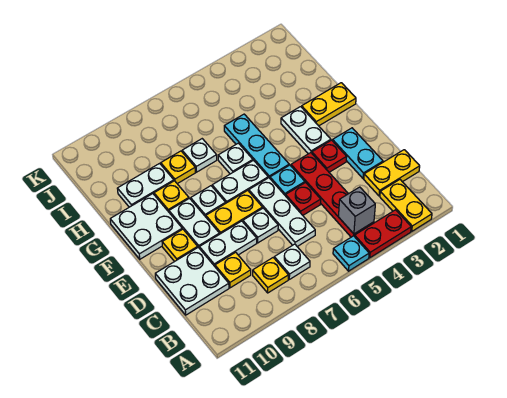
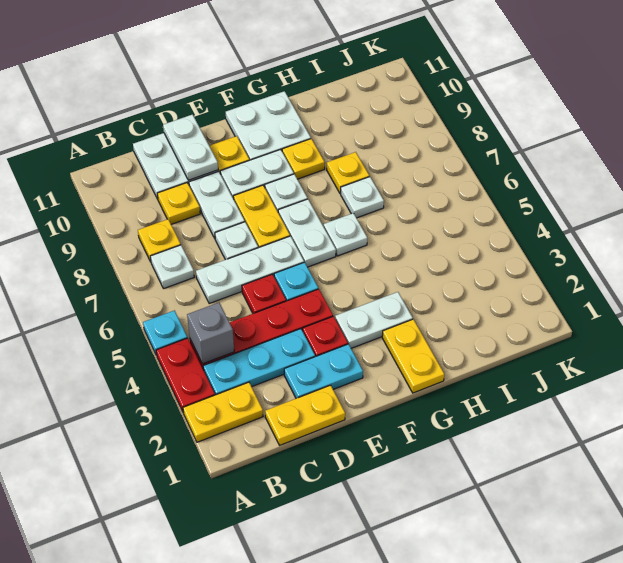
yellow plate C1:C2 level 1 -> yellow plate C1:D1 level 1
cyan plate F5:H5 level 1 -> cyan plate B3:D3 level 1
white plate H9:H10 level 1 -> white plate D10:D11 level 2

